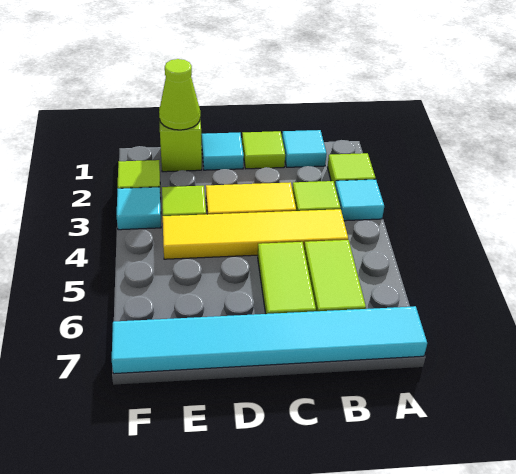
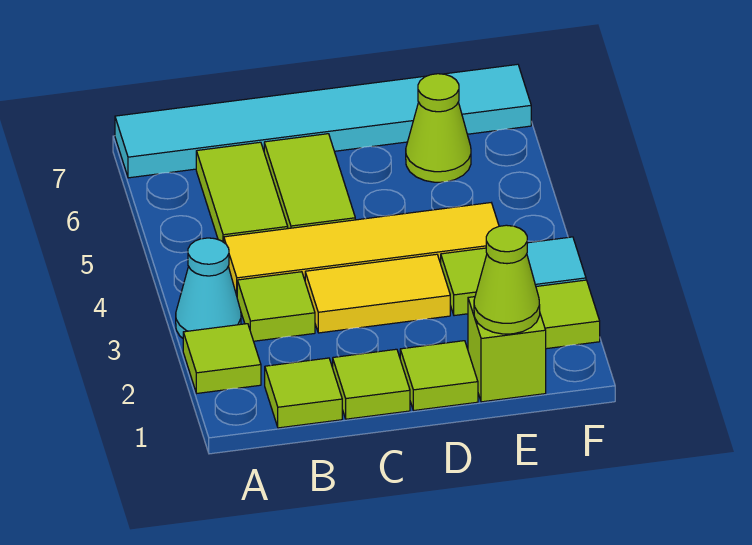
cyan tile A3 level 1 -> cyan cone A3 level 1
cyan tile B1 level 1 -> lime tile B1 level 1
cyan tile D1 level 1 -> lime tile D1 level 1
none -> lime cone E6 level 1

